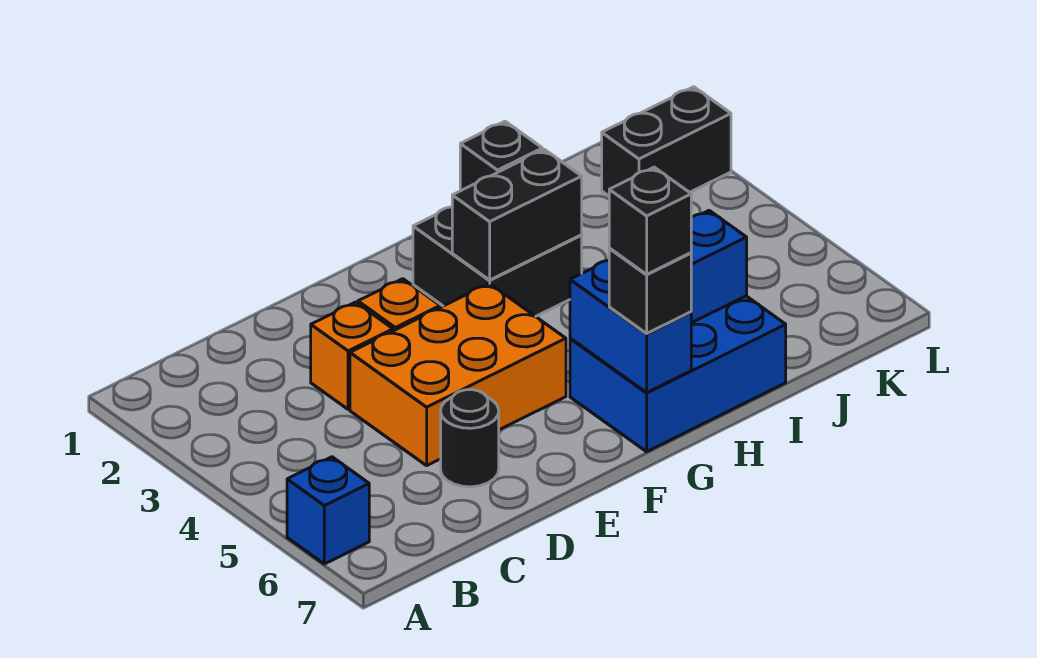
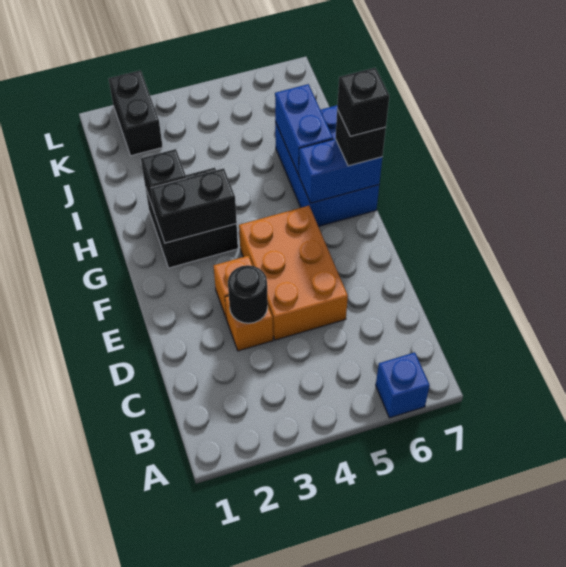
black round brick D6 level 1 -> black round brick D3 level 2
black brick G3:H3 level 2 -> black brick G2:G3 level 2

